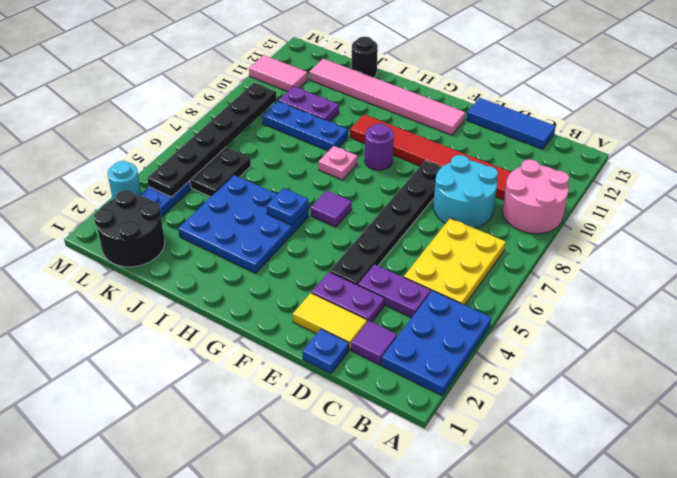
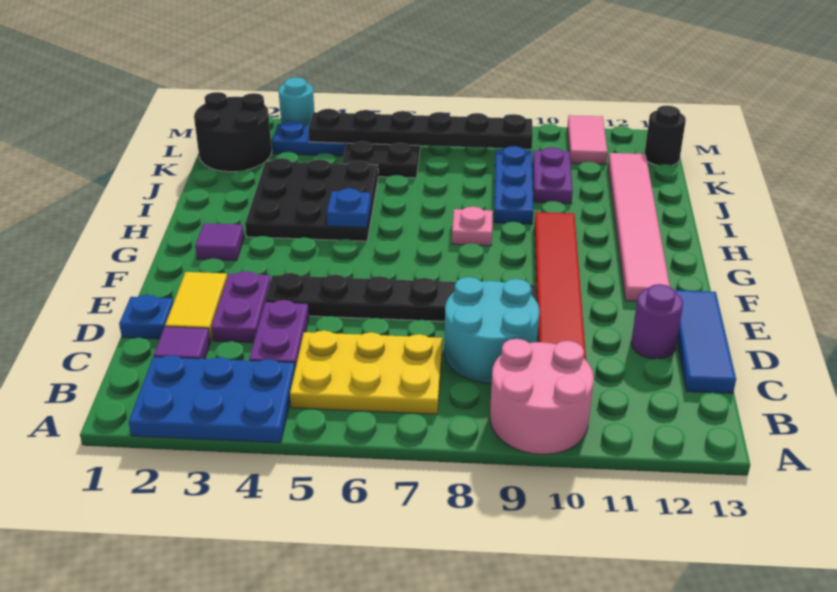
purple tile G6 level 1 -> purple tile G2 level 1
purple round brick G9 level 1 -> purple round brick D12 level 1
blue plate H3:J5 level 1 -> black plate H3:J5 level 1
black round brick J13 level 1 -> black round brick L13 level 1

